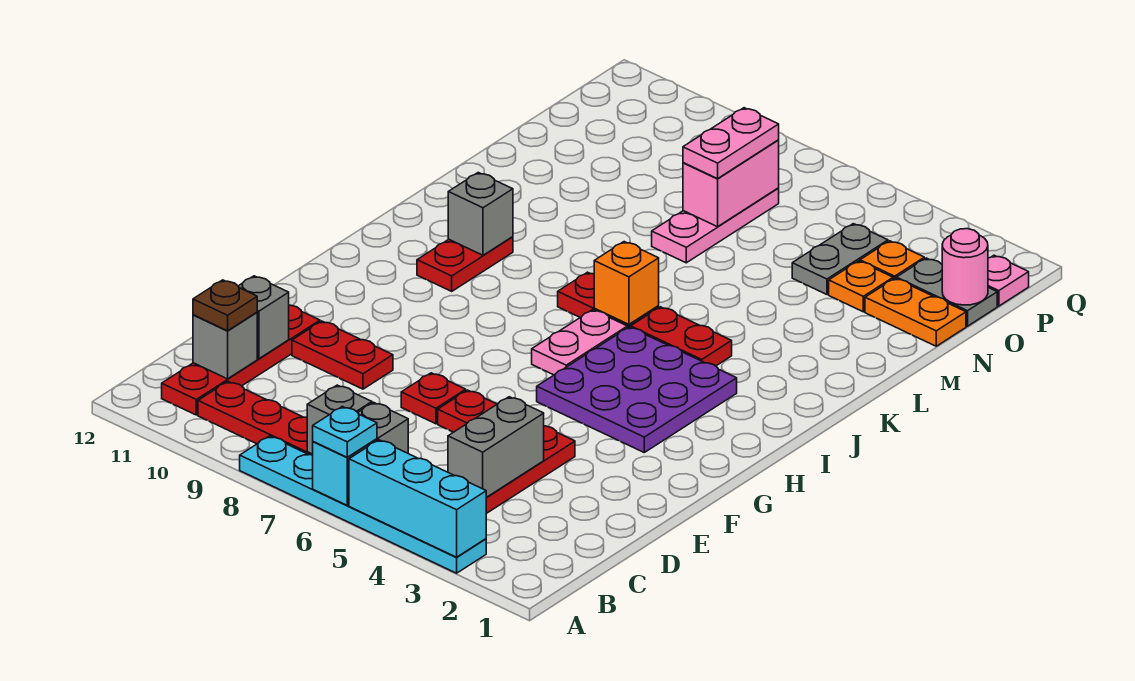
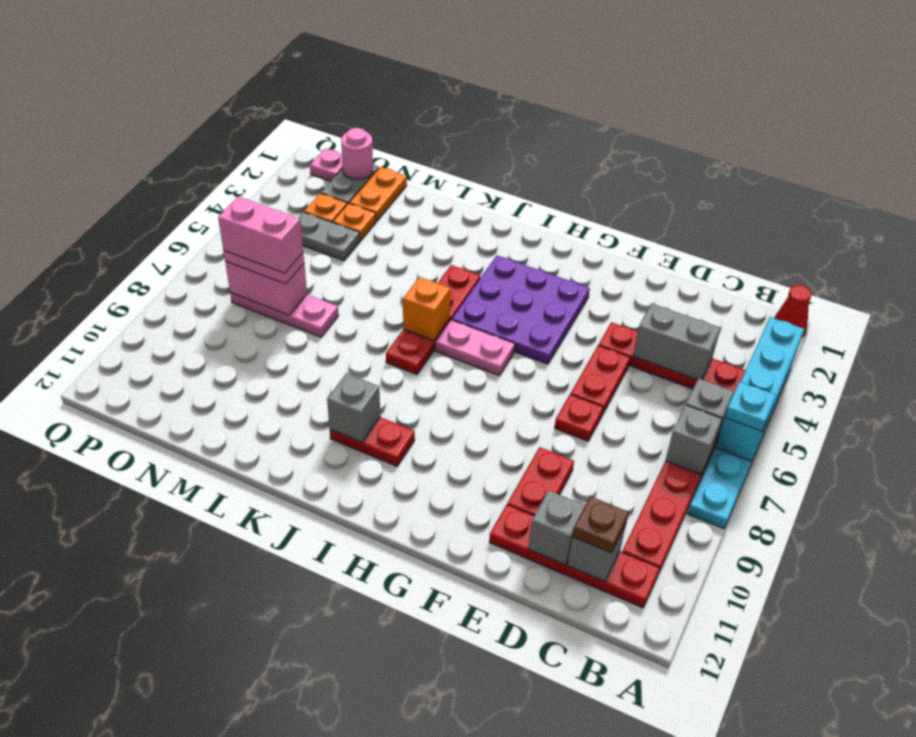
none -> red cone A1 level 1
none -> pink brick N7:O7 level 4

